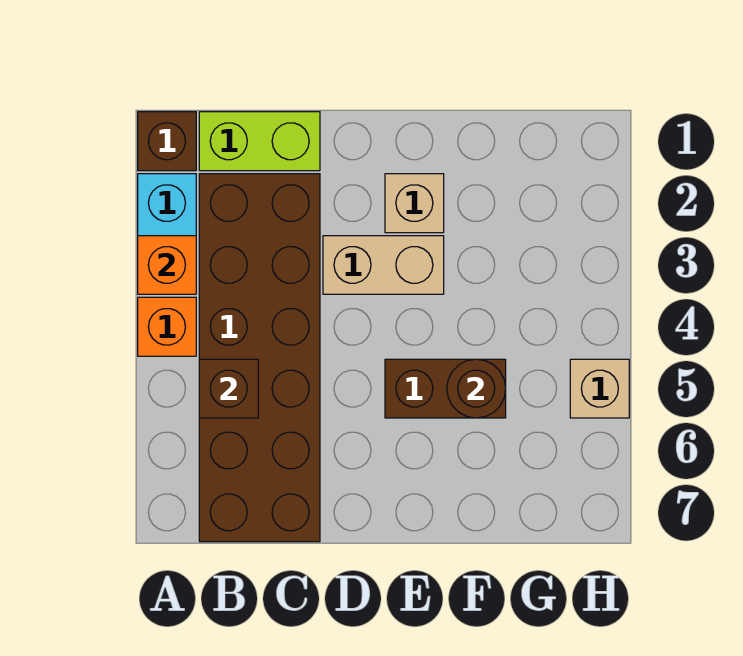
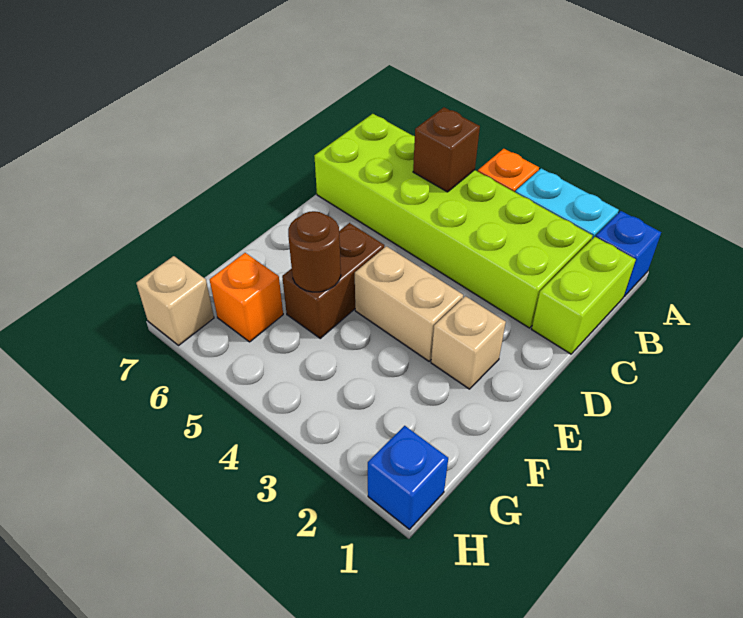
brown brick A1 level 1 -> blue brick A1 level 1
orange brick A3 level 2 -> orange brick G6 level 1
brown brick B2:C7 level 1 -> lime brick B2:C7 level 1
tan brick D3:E3 level 1 -> tan brick E3:E4 level 1
none -> blue brick H1 level 1
tan brick H5 level 1 -> tan brick H7 level 1

